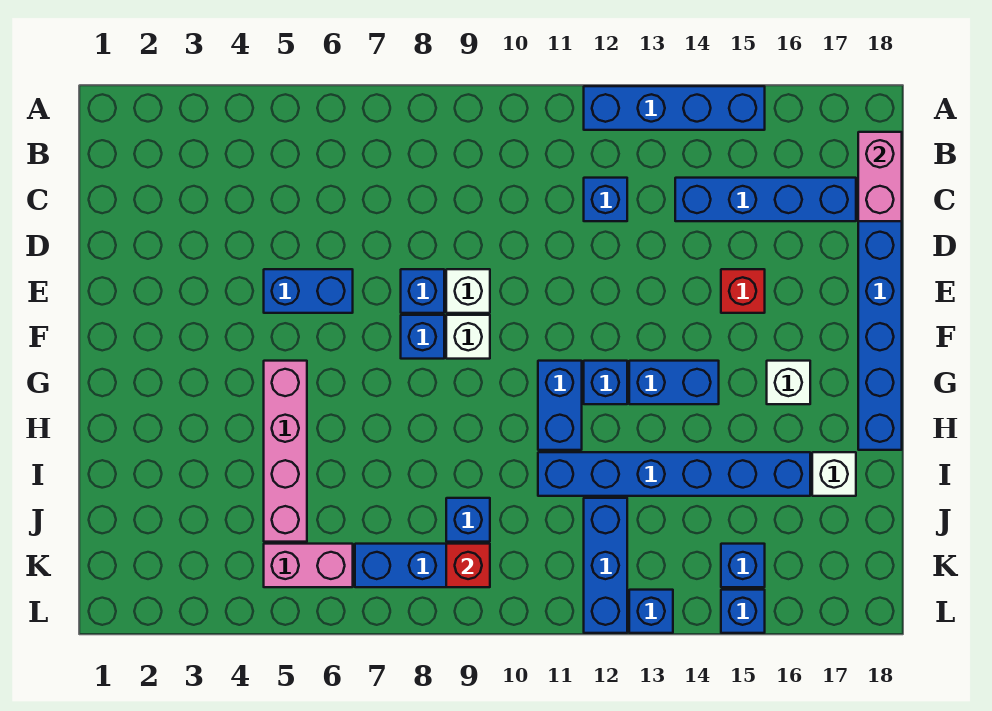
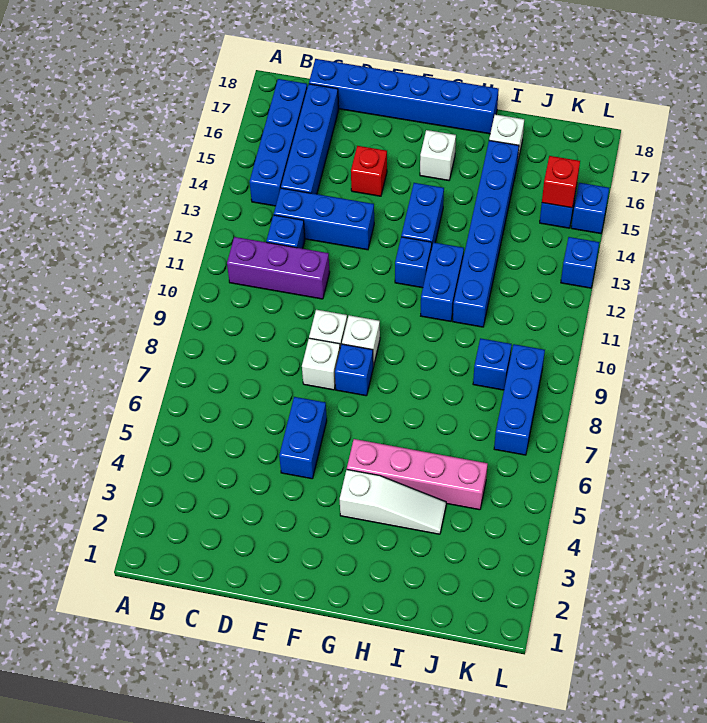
blue brick A12:A15 level 1 -> blue brick B14:B17 level 1
none -> purple brick B11:D11 level 1
pink brick B18:C18 level 2 -> none
blue brick E8 level 1 -> white brick E8 level 1
none -> white slope G4:I4 level 1 top G
blue brick G11:H11 level 1 -> blue brick H11:H12 level 1
blue brick J12:L12 level 1 -> blue brick C13:E13 level 1
pink brick K5:K6 level 1 -> none
red brick K9 level 2 -> red brick K15 level 2

